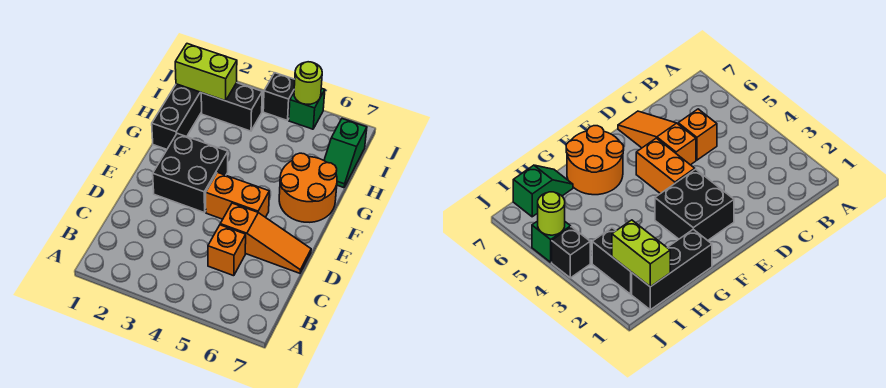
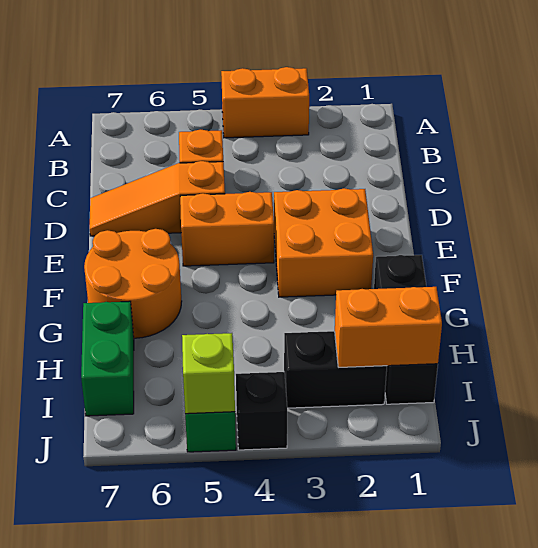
none -> orange brick A3:A4 level 1
black brick E2:F3 level 1 -> orange brick E2:F3 level 1
green slope H7:I7 level 1 top I -> green brick H7:I7 level 1
lime brick I1:I2 level 2 -> orange brick I1:I2 level 2
lime round brick J5 level 2 -> lime brick J5 level 2

